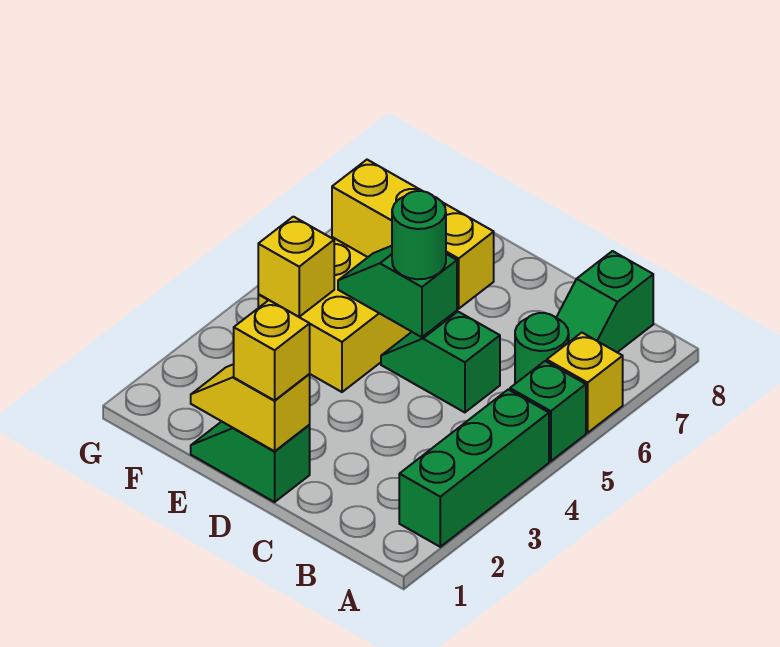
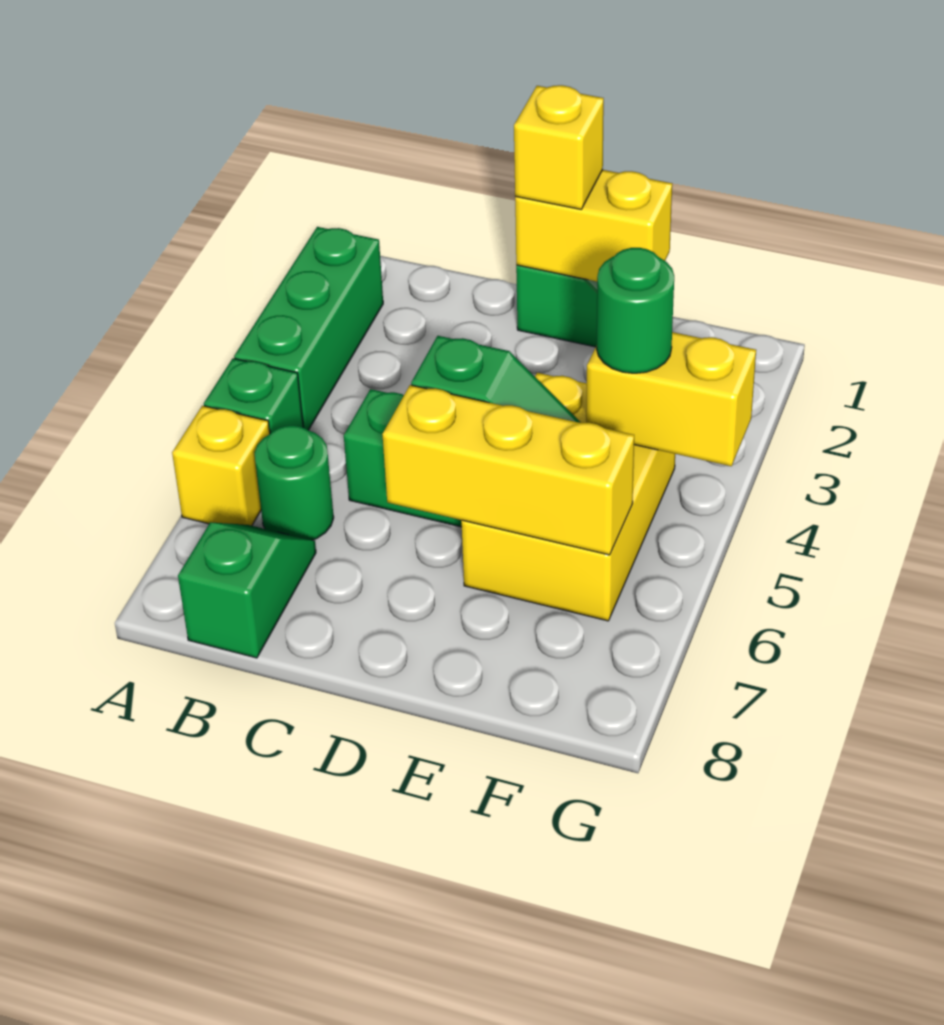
yellow slope D1:E1 level 2 top D -> yellow brick D1:E1 level 2
green round brick D5 level 3 -> green round brick F4 level 3
yellow brick F4 level 2 -> yellow brick F4:G4 level 2

